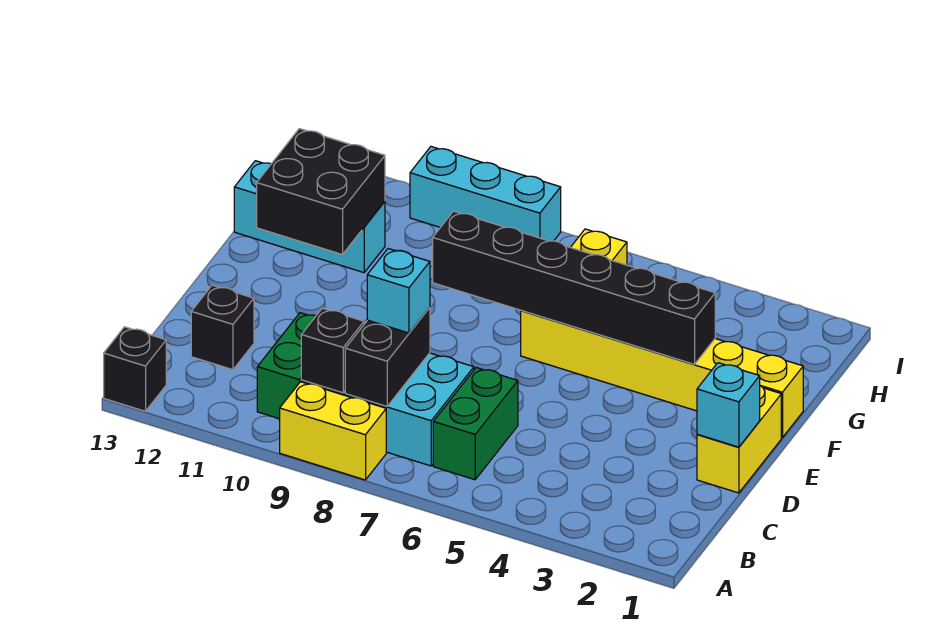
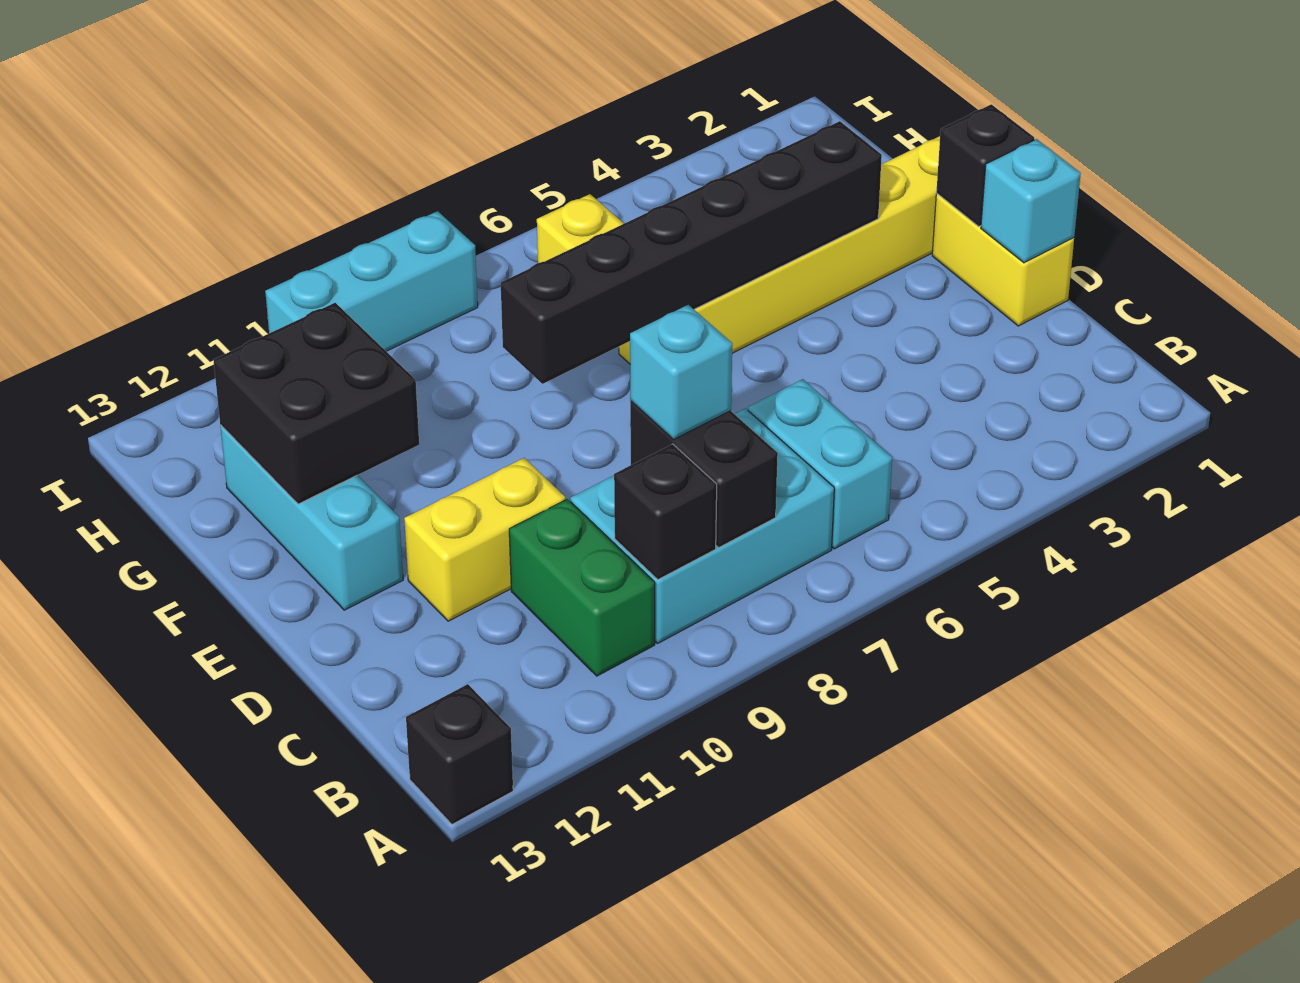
yellow brick A8:A9 level 1 -> yellow brick D10:D11 level 1
green brick B6:C6 level 1 -> cyan brick B6:C6 level 1
black brick C12 level 1 -> black brick E1 level 2
cyan brick G11:G13 level 1 -> cyan brick E12:G12 level 1

